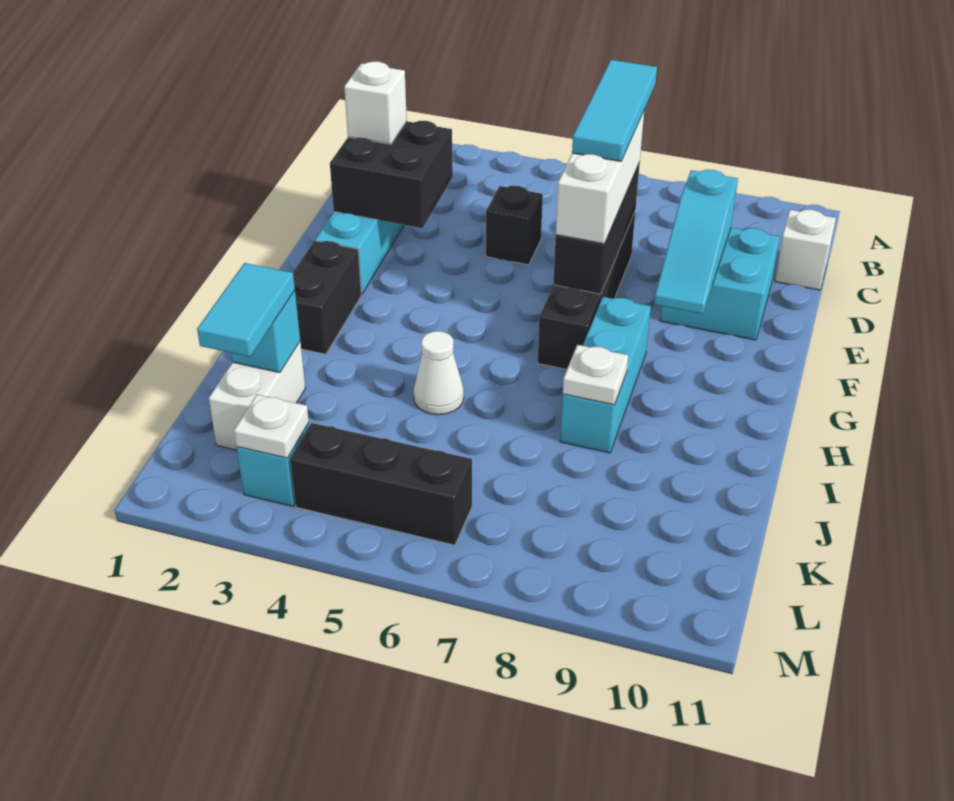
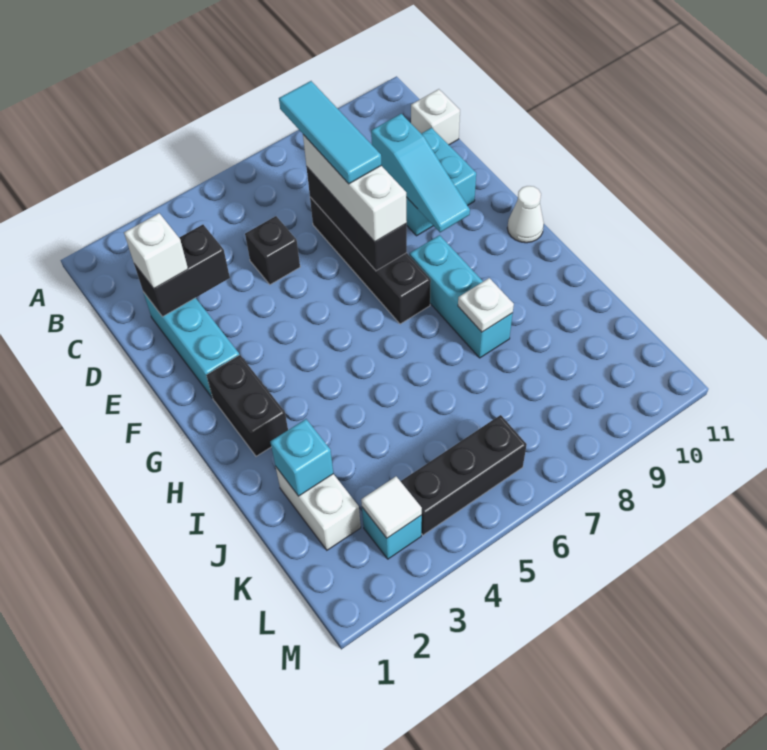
black brick D2:E3 level 2 -> black brick D2:D3 level 2
white cone I5 level 1 -> white cone G11 level 1
cyan tile J2:K2 level 3 -> none
white plate L3 level 2 -> white tile L3 level 2

